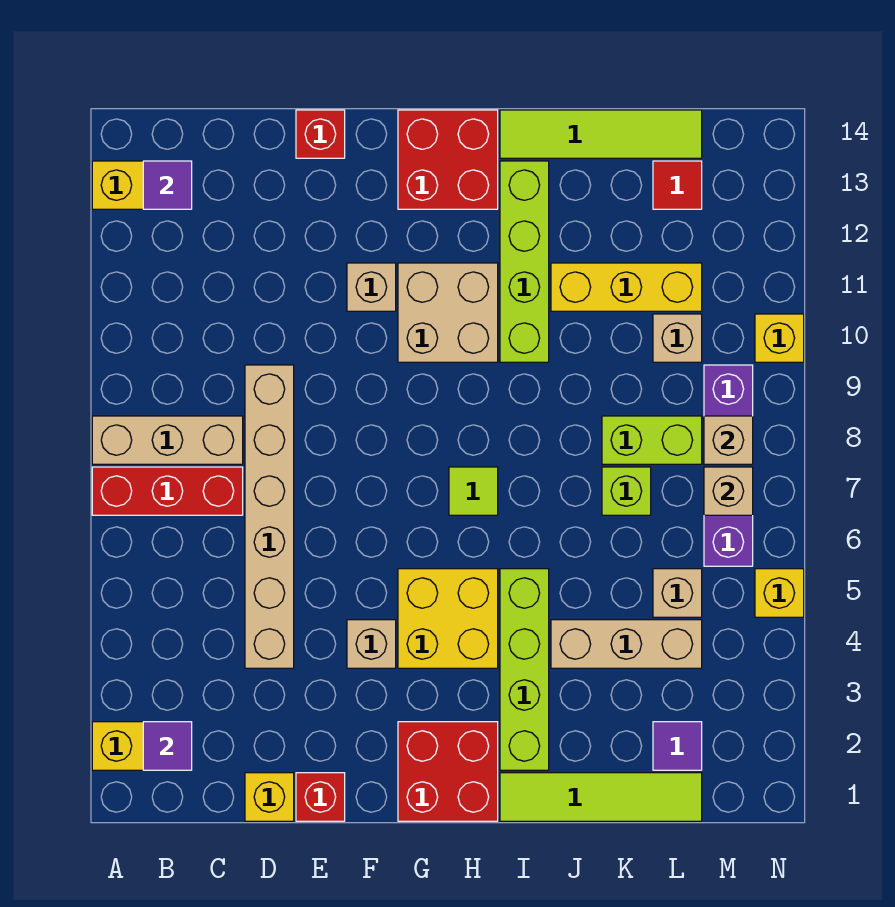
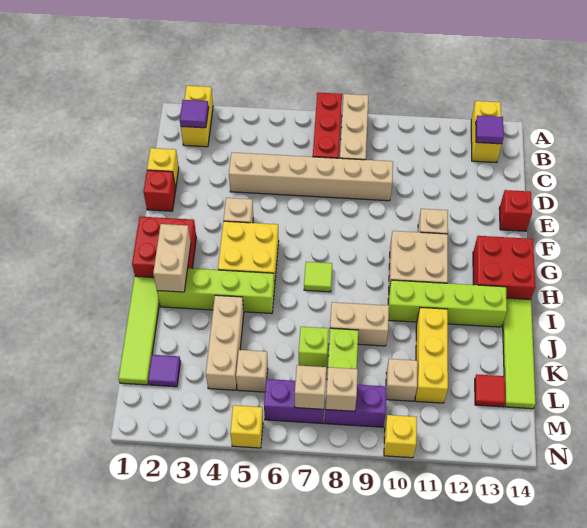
none -> tan brick H2:I2 level 2
none -> tan brick J8:J9 level 1

